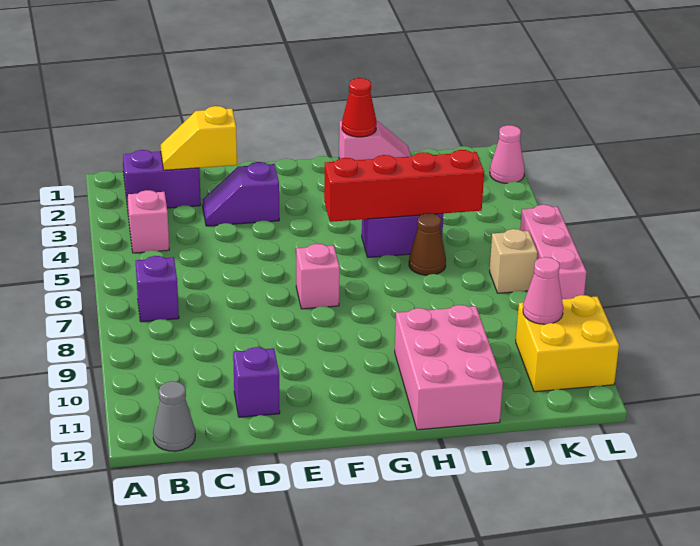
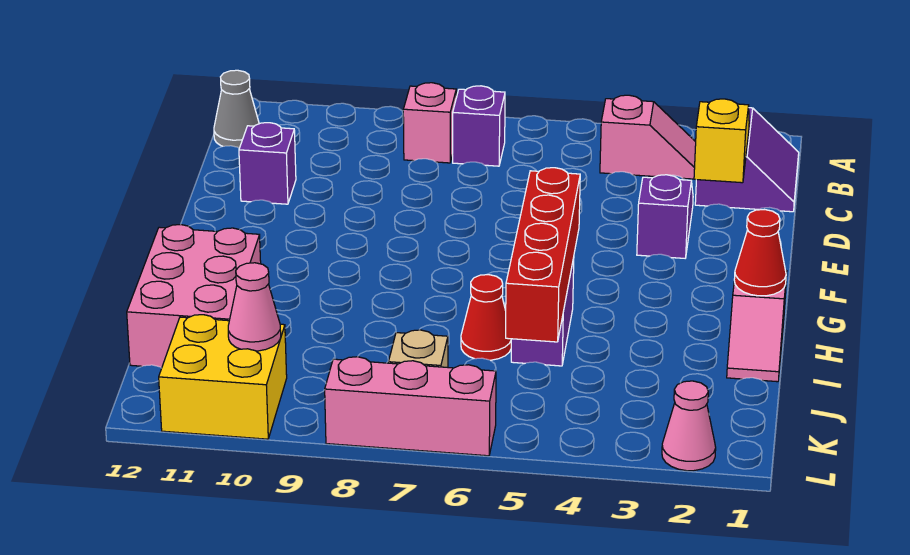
pink brick F7 level 1 -> pink brick B8 level 1
pink brick H10:I12 level 1 -> pink brick H11:J12 level 1
brown cone I6 level 1 -> red cone I6 level 1

